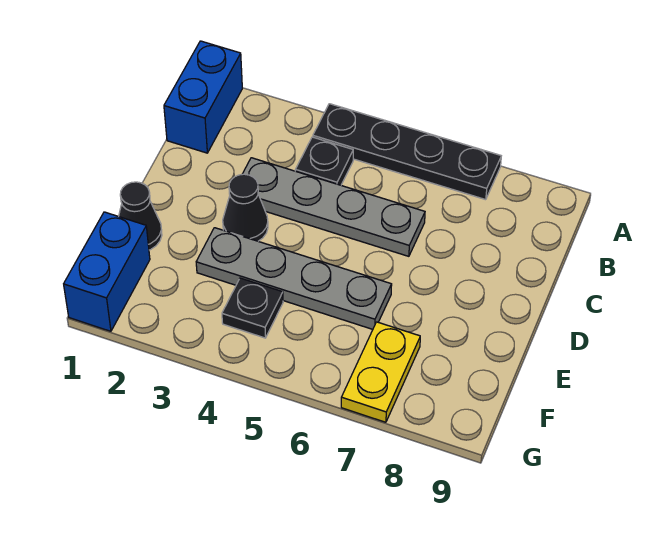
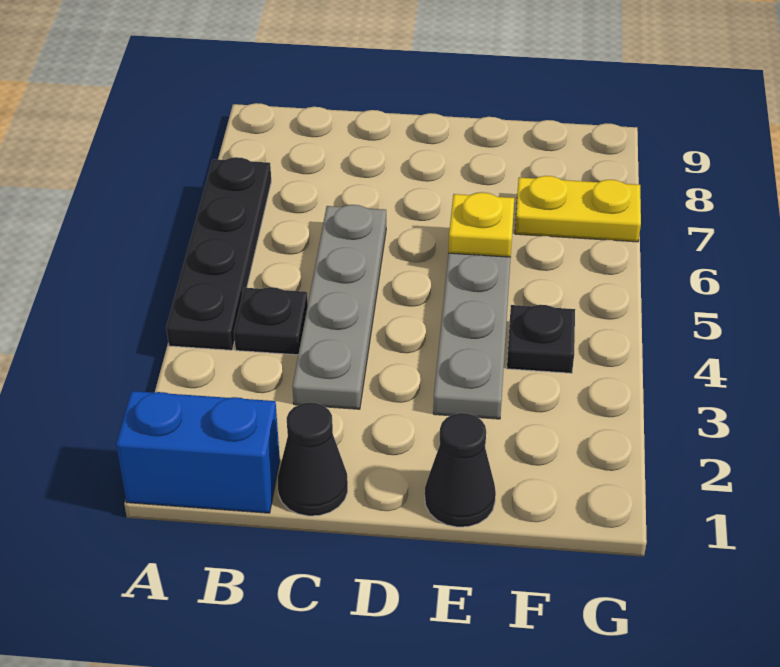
black cone D3 level 1 -> black cone C1 level 1
none -> yellow plate E6 level 2
blue brick F1:G1 level 1 -> none

